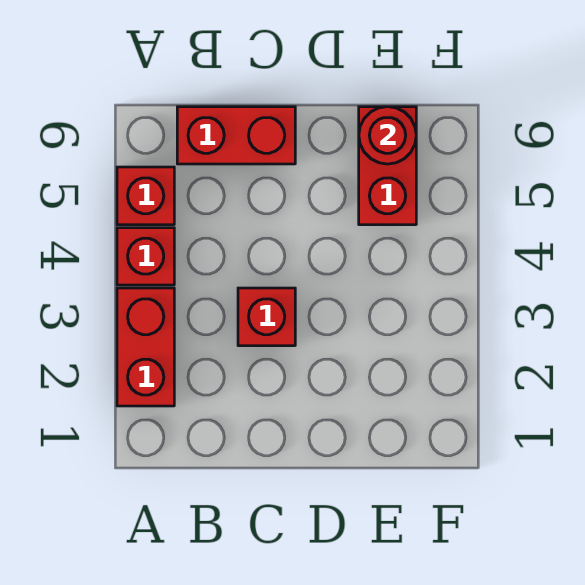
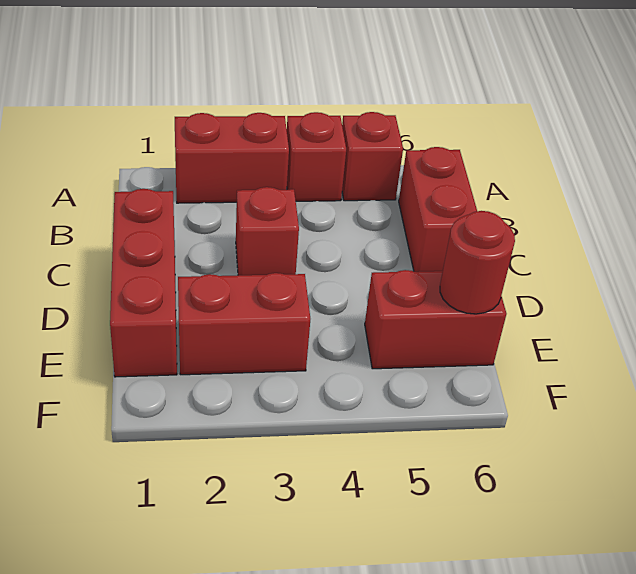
none -> red brick C1:E1 level 1
none -> red brick E2:E3 level 1

